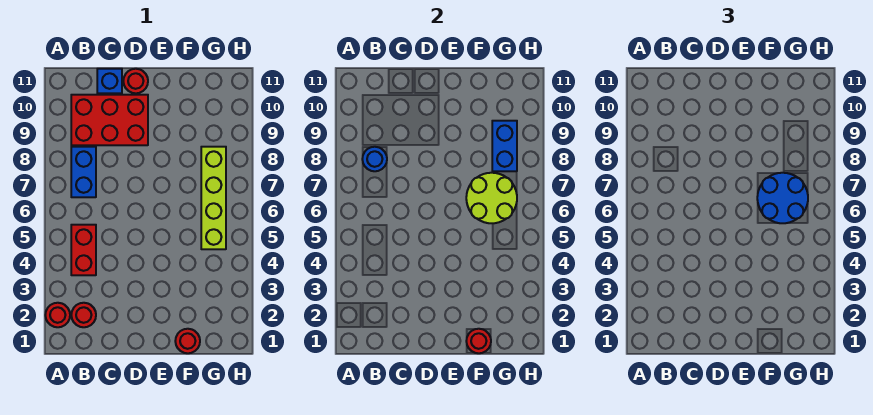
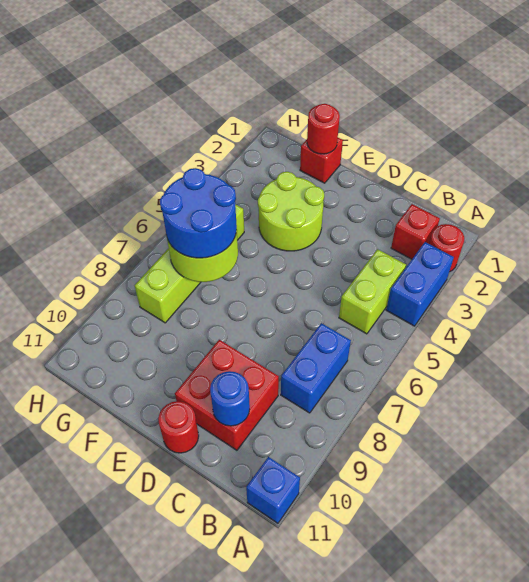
red round brick B2 level 1 -> red brick B2 level 1
red brick B4:B5 level 1 -> lime brick B4:B5 level 1
blue round brick B8 level 2 -> blue round brick C10 level 2
red brick B9:D10 level 1 -> red brick C9:D10 level 1
blue brick C11 level 1 -> blue brick A11 level 1
none -> lime round brick E3:F4 level 1
red round brick F1 level 1 -> red brick F1 level 1
blue brick G8:G9 level 2 -> blue brick A3:A4 level 1

